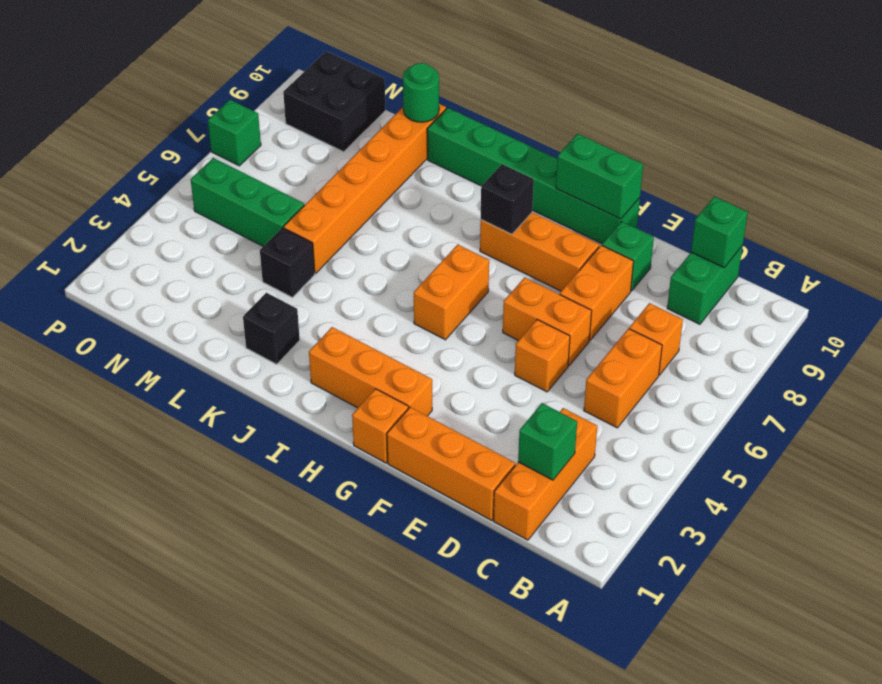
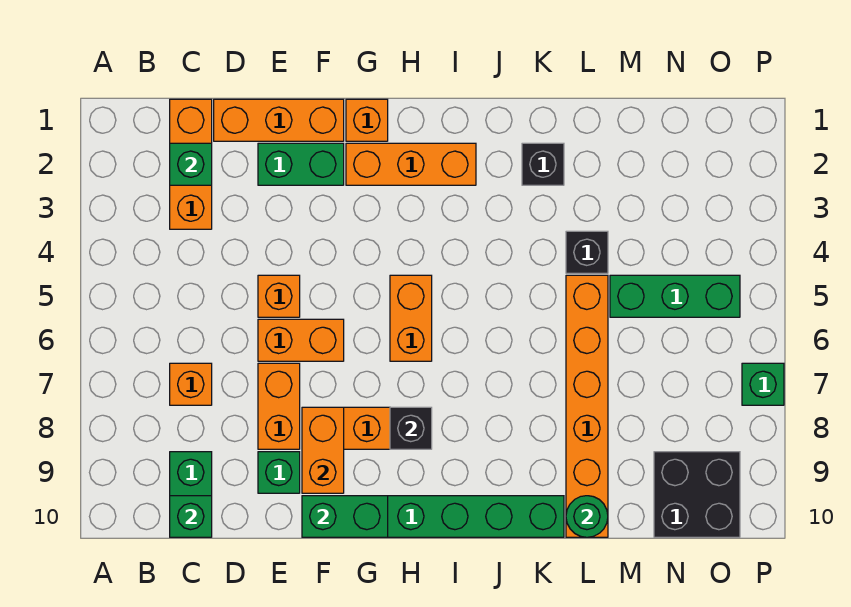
orange brick C5:C6 level 1 -> orange brick F8:F9 level 2
none -> green brick E2:F2 level 1

